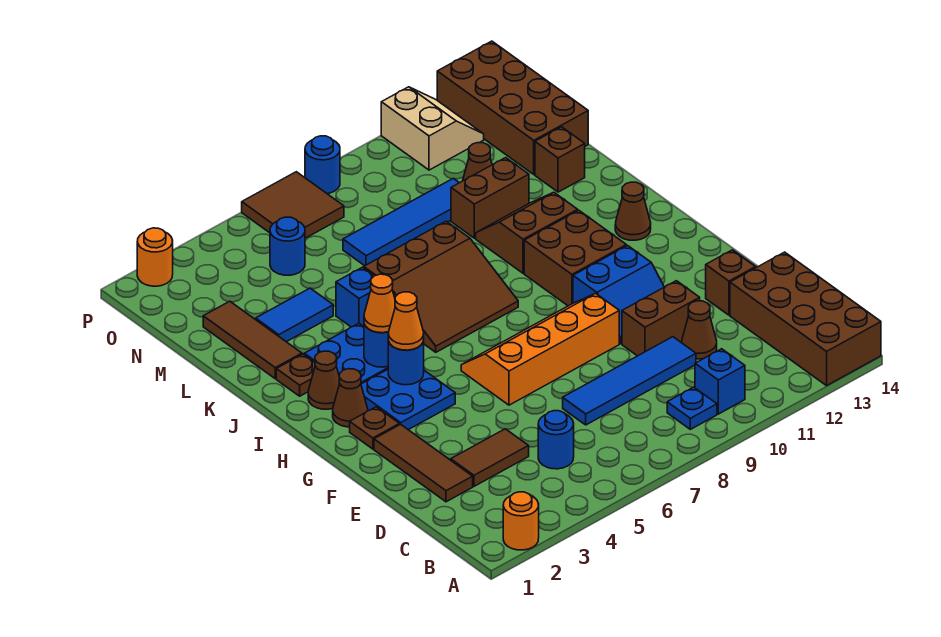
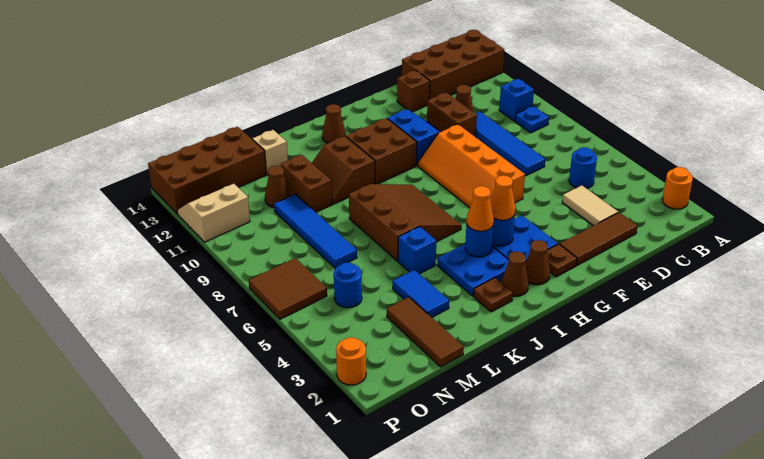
brown tile D3:D4 level 1 -> tan tile D3:D4 level 1
brown tile K2:M2 level 1 -> brown tile M1:M3 level 1
brown brick L13 level 1 -> tan brick L13 level 1
blue round brick P8 level 1 -> none

